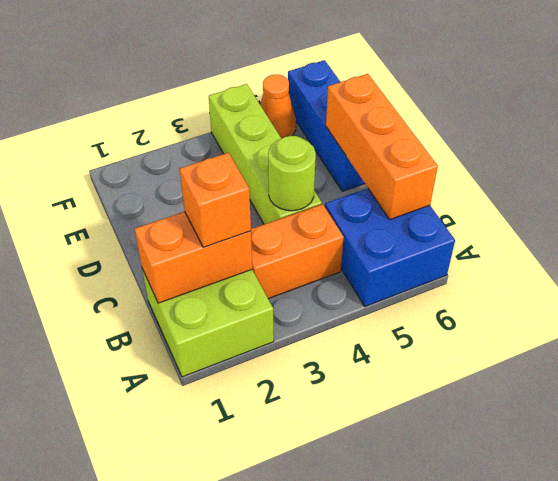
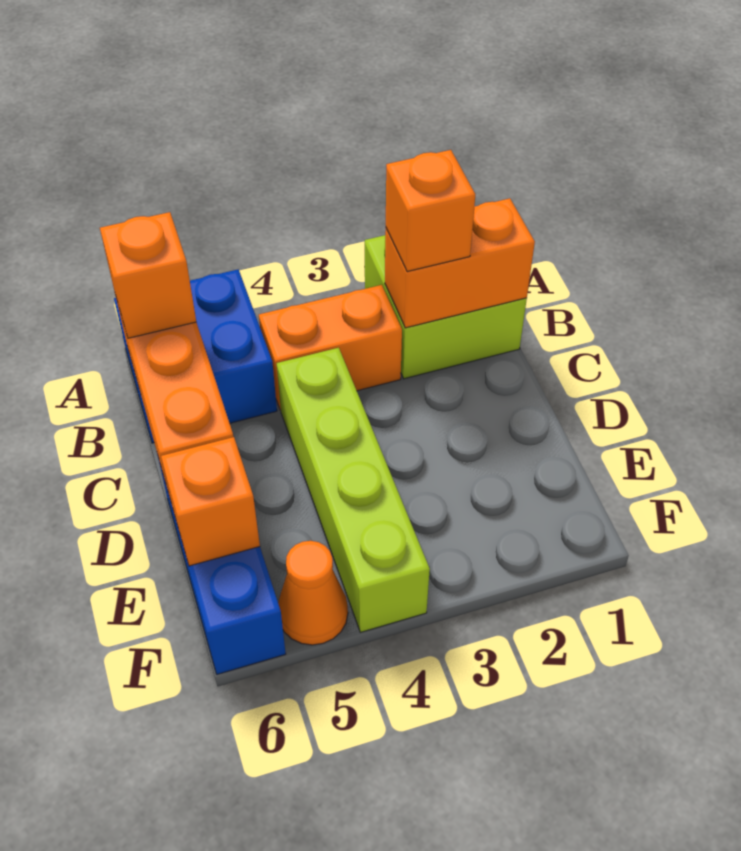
none -> orange brick B6 level 3
lime round brick C4 level 2 -> none
none -> orange brick E6 level 2

